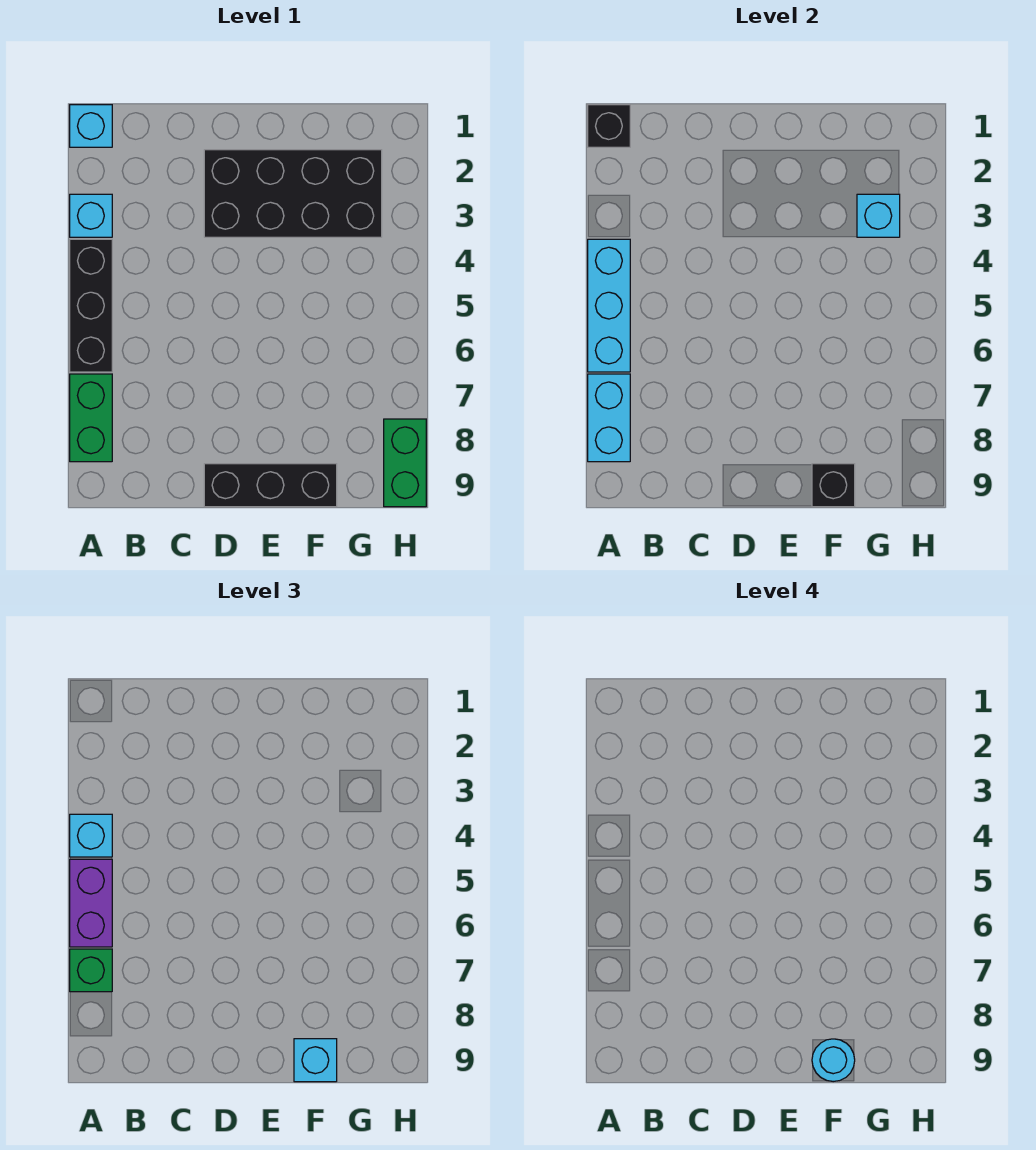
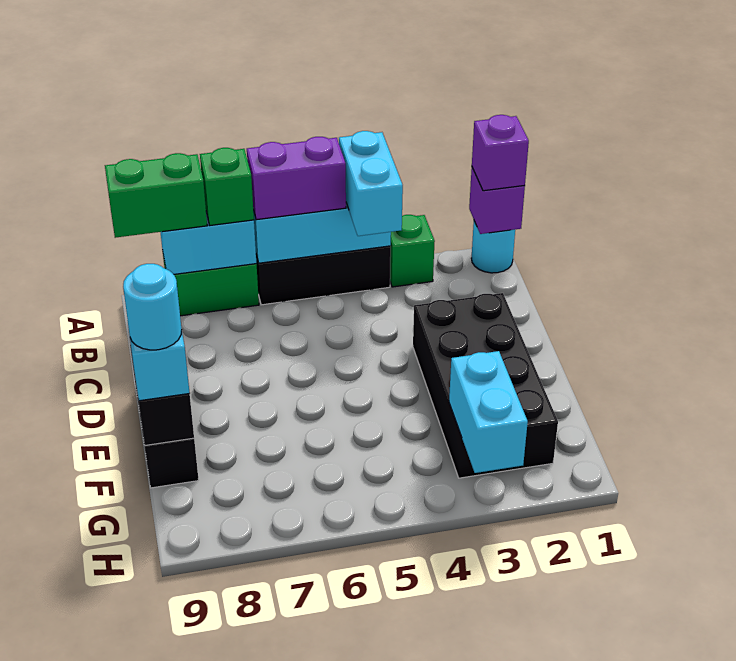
cyan brick A1 level 1 -> cyan round brick A1 level 1
black brick A1 level 2 -> purple brick A1 level 2
none -> purple brick A1 level 3
cyan brick A3 level 1 -> green brick A3 level 1
cyan brick A4 level 3 -> cyan brick A4:B4 level 3
cyan brick G3 level 2 -> cyan brick G3:H3 level 2
green brick H8:H9 level 1 -> green brick A8:A9 level 3

